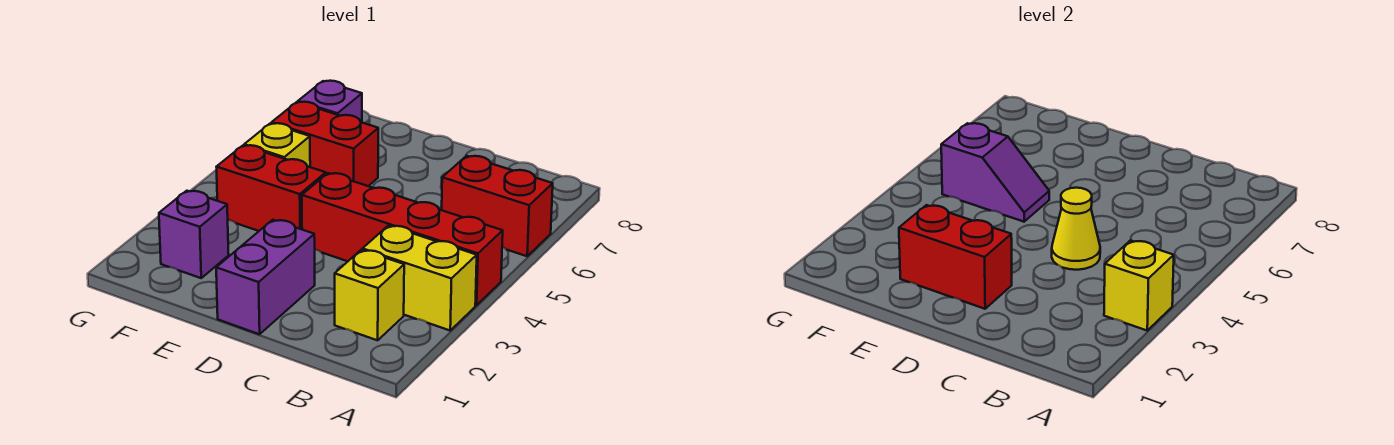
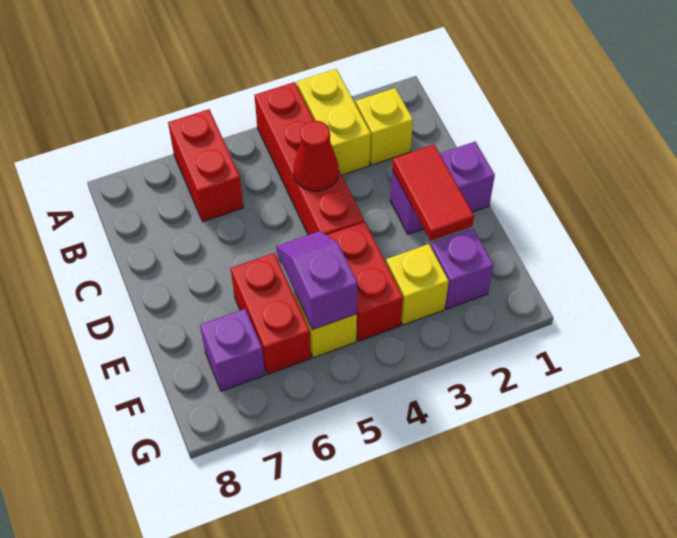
yellow brick A3 level 2 -> yellow brick F3 level 1
yellow cone C4 level 2 -> red cone C4 level 2
red brick D2:E2 level 2 -> red tile D2:E2 level 2

